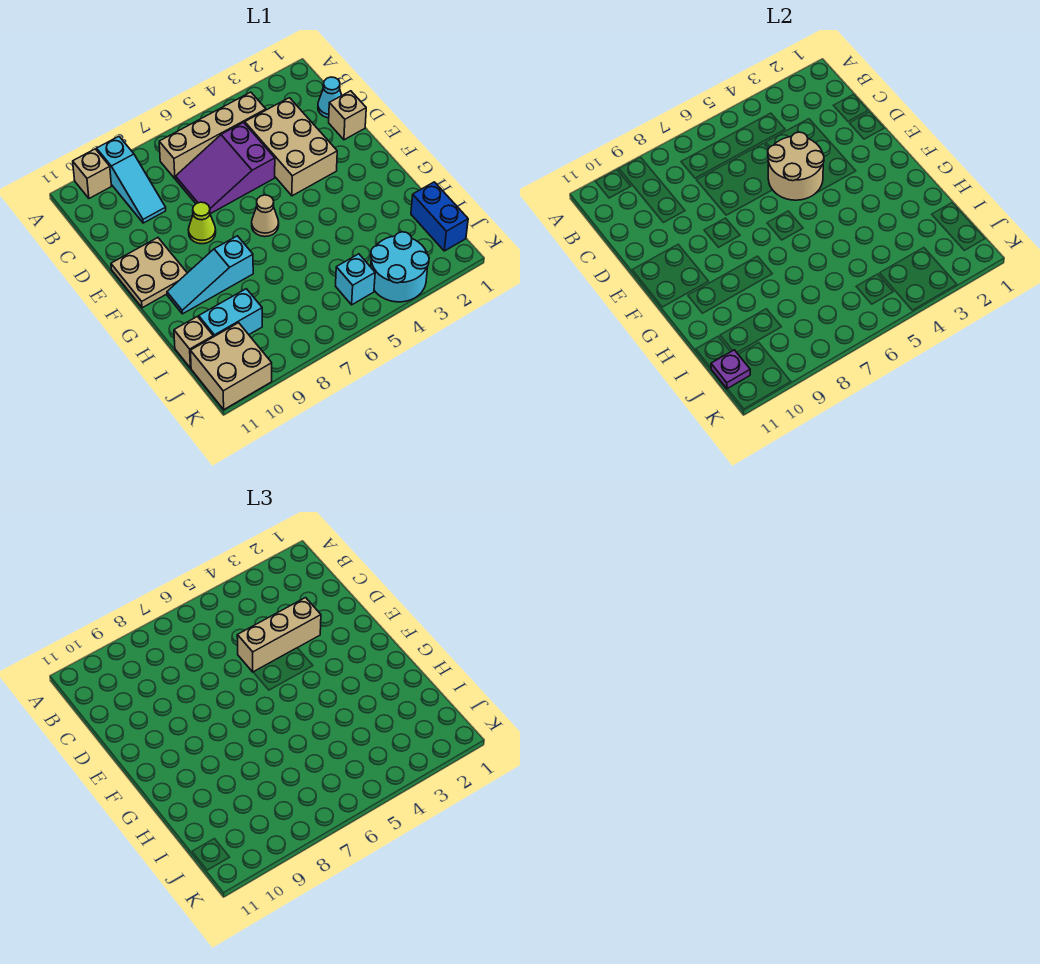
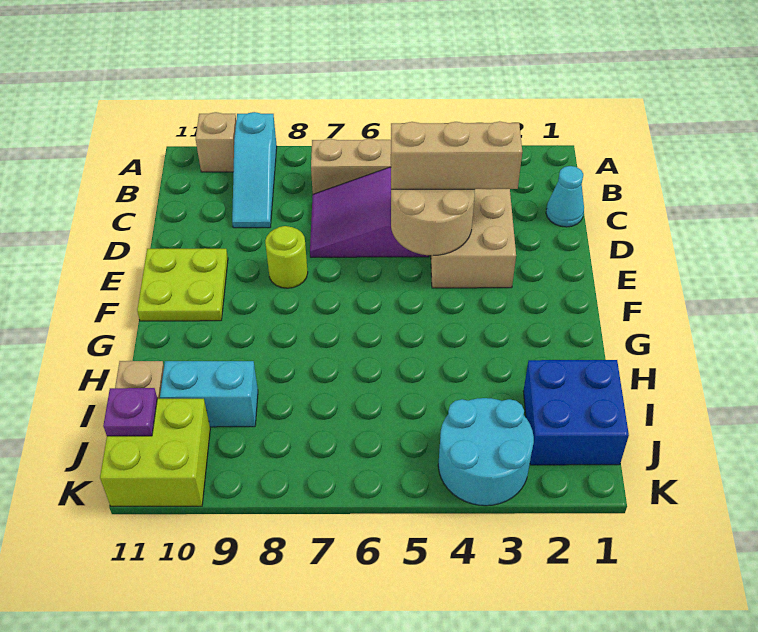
tan brick D1 level 1 -> none
lime cone E8 level 1 -> lime round brick E8 level 1
tan plate E10:F11 level 1 -> lime plate E10:F11 level 1
tan cone F6 level 1 -> none
cyan slope G8:G10 level 1 top 8 -> none
blue brick I1:J1 level 1 -> blue brick I1:J2 level 1
cyan brick J5 level 1 -> none
tan brick J10:K11 level 1 -> lime brick J10:K11 level 1

